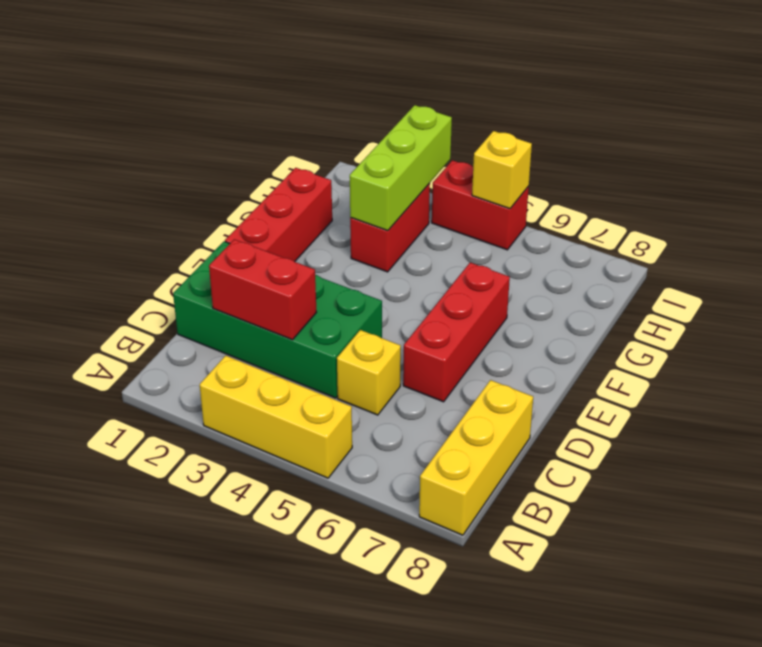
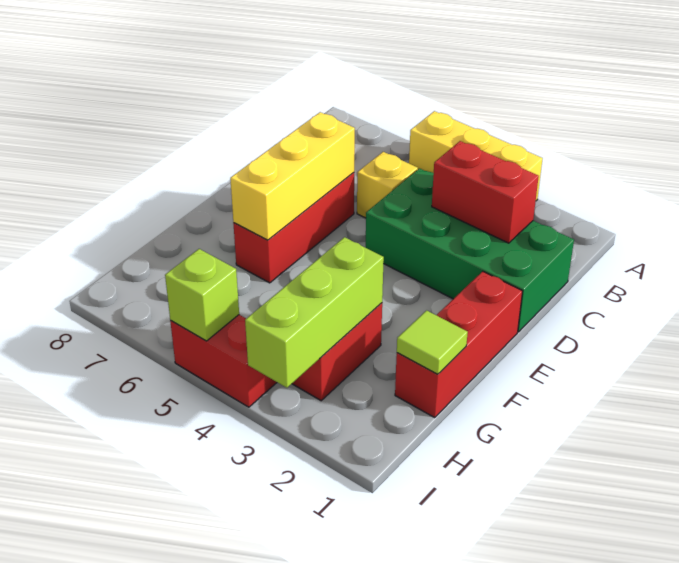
yellow brick A8:C8 level 1 -> yellow brick D6:F6 level 2
none -> lime tile G1 level 2
yellow brick I5 level 2 -> lime brick I5 level 2

